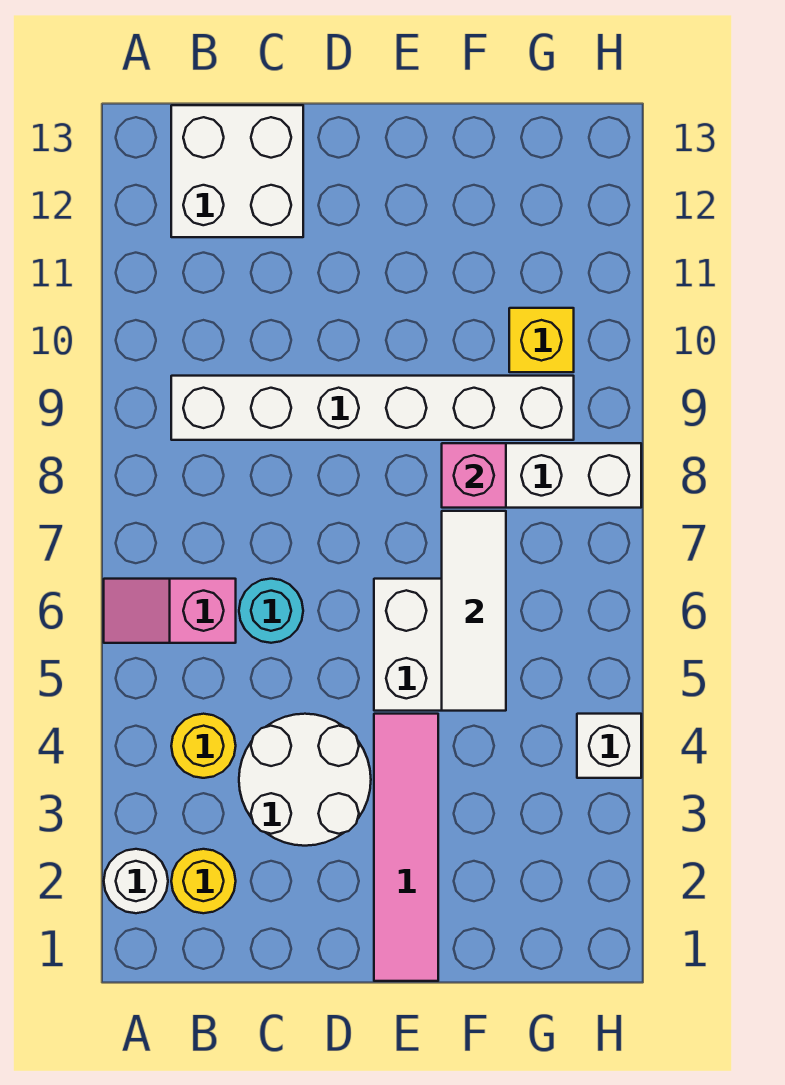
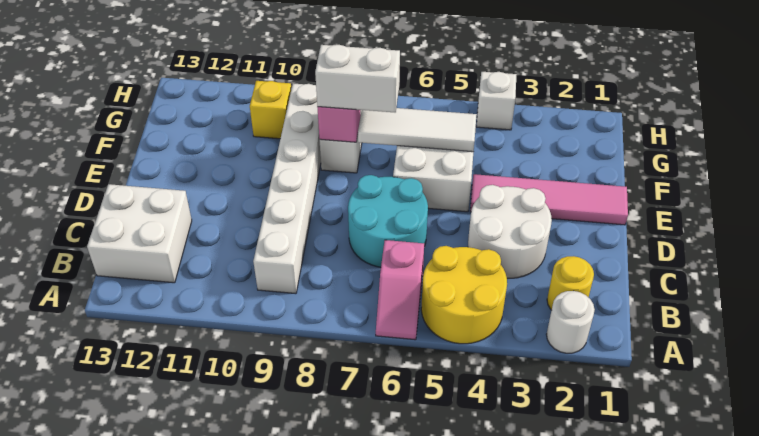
yellow round brick B4 level 1 -> yellow round brick A4:B5 level 1
cyan round brick C6 level 1 -> cyan round brick C6:D7 level 1
none -> white brick F7:F8 level 3

